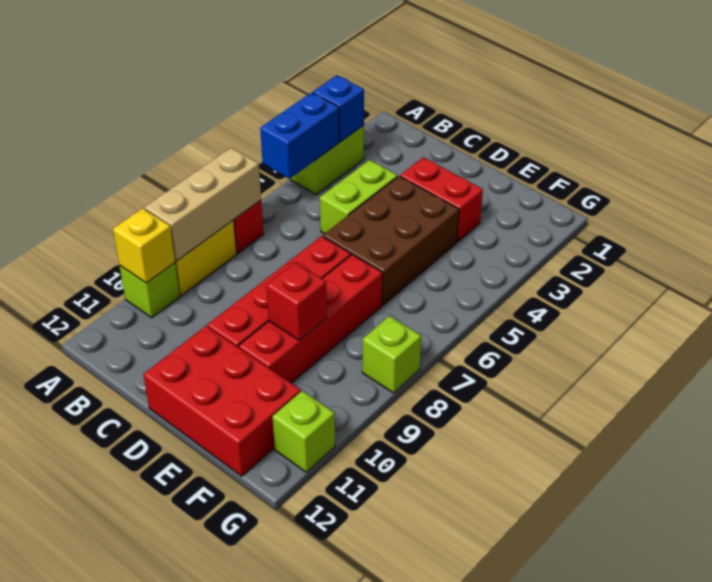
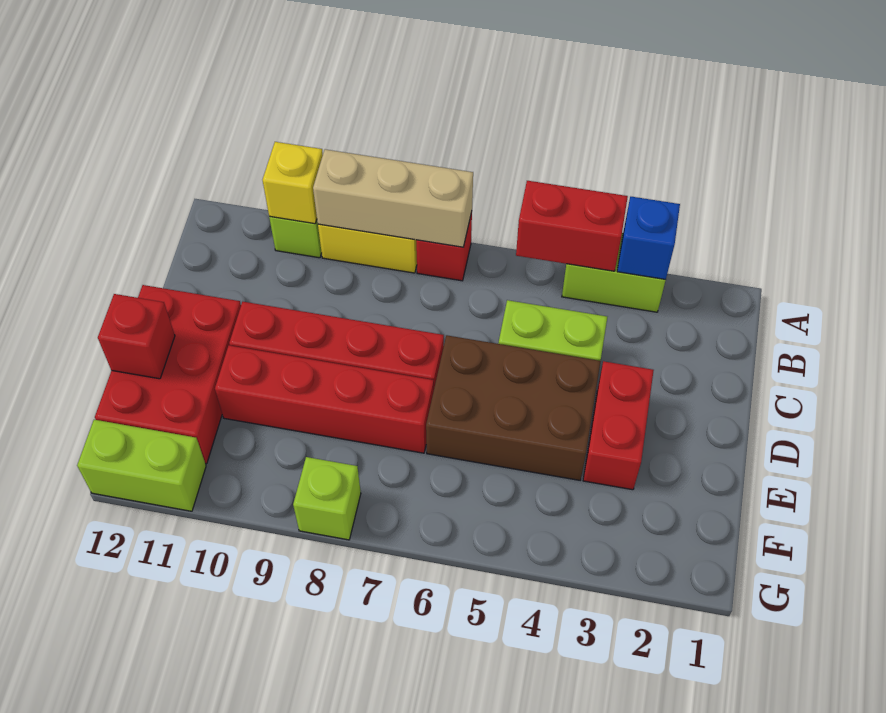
blue brick A4:A5 level 2 -> red brick A4:A5 level 2
red brick E9 level 2 -> red brick E12 level 2
lime brick G11 level 1 -> lime brick G11:G12 level 1

